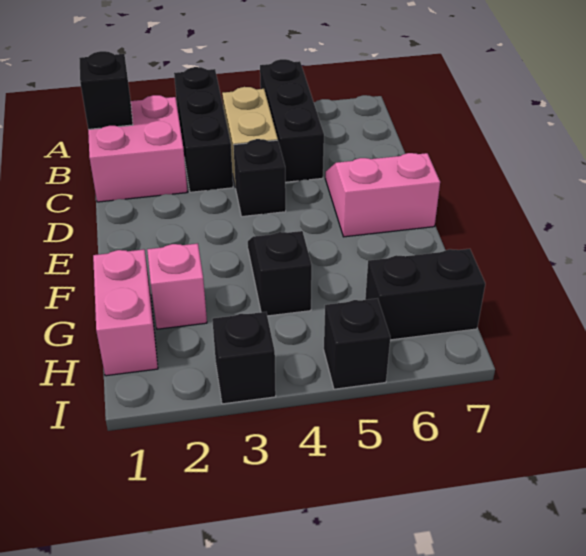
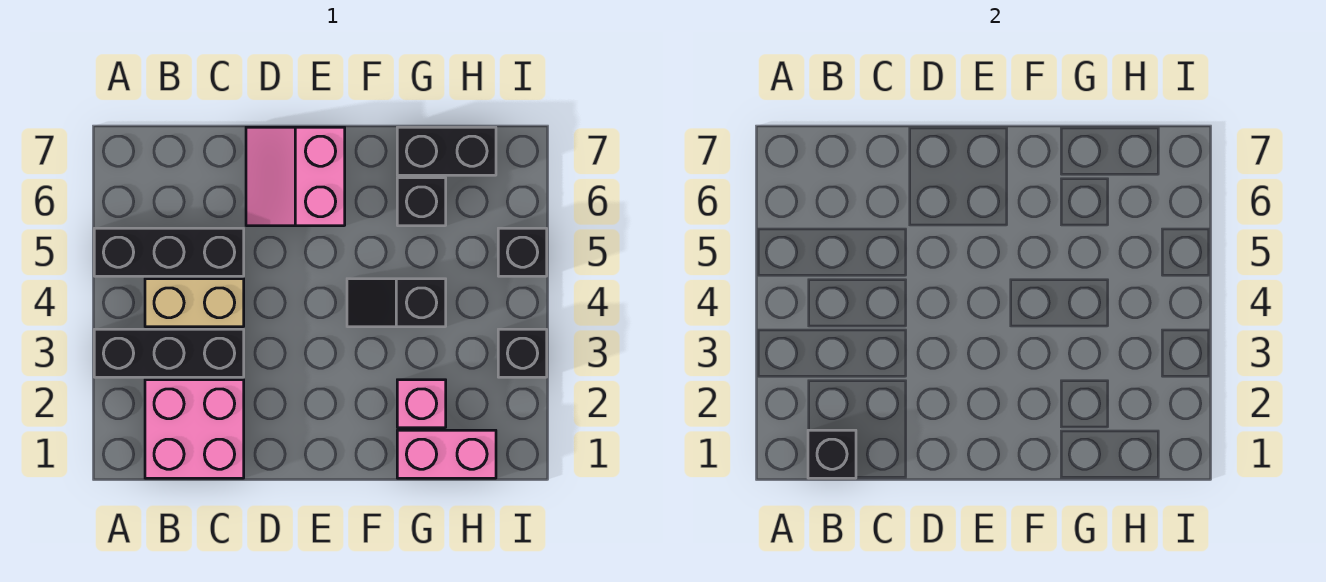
black brick D4 level 1 -> black brick G6 level 1
black brick H6:H7 level 1 -> black brick G7:H7 level 1

